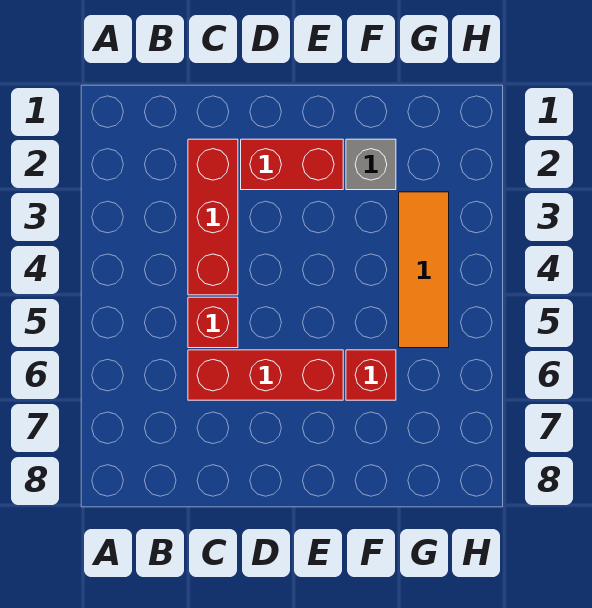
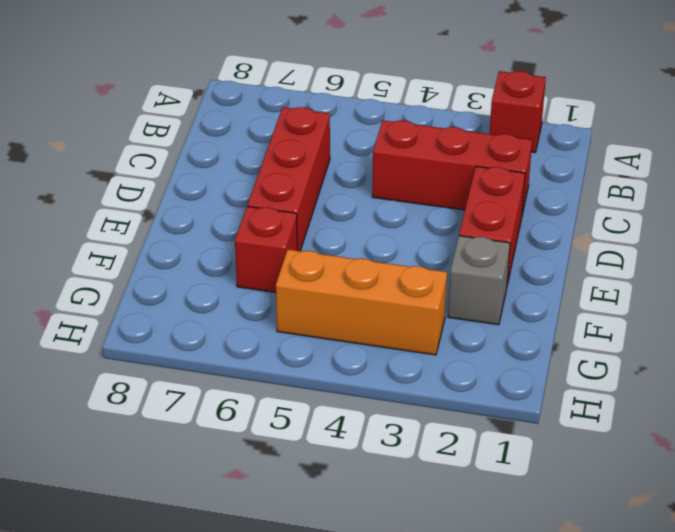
red brick C5 level 1 -> red brick A2 level 1
orange tile G3:G5 level 1 -> orange brick G3:G5 level 1

